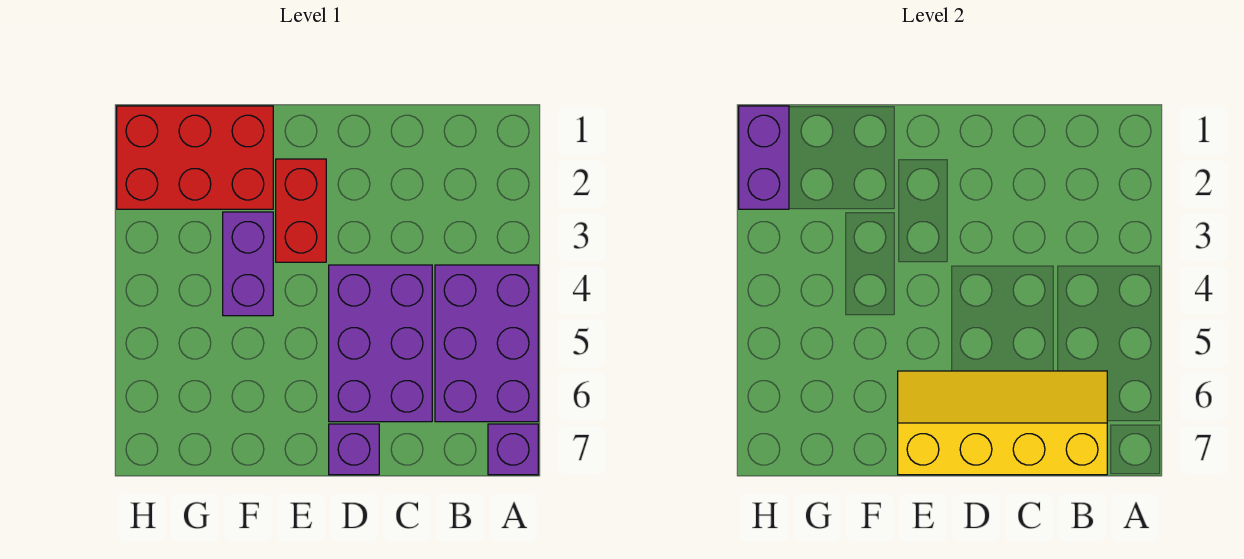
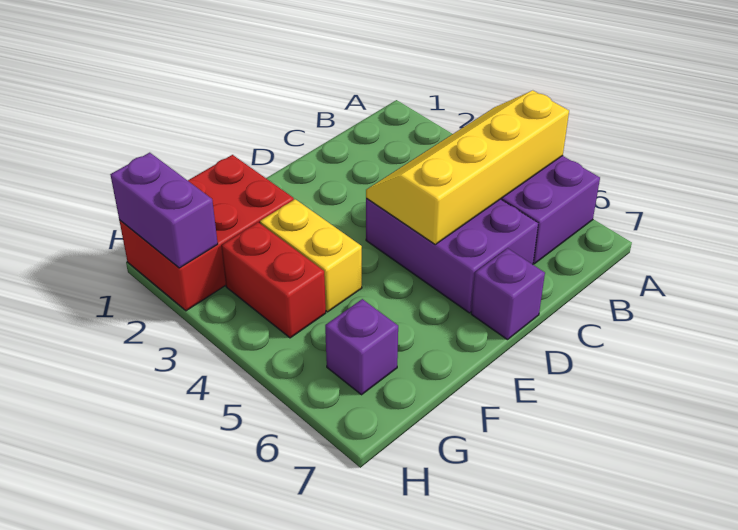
purple brick A7 level 1 -> purple brick G6 level 1
yellow slope B6:E7 level 2 top 7 -> yellow slope A4:D5 level 2 top 5
red brick E2:E3 level 1 -> red brick G3:G4 level 1
purple brick F3:F4 level 1 -> yellow brick F3:F4 level 1

